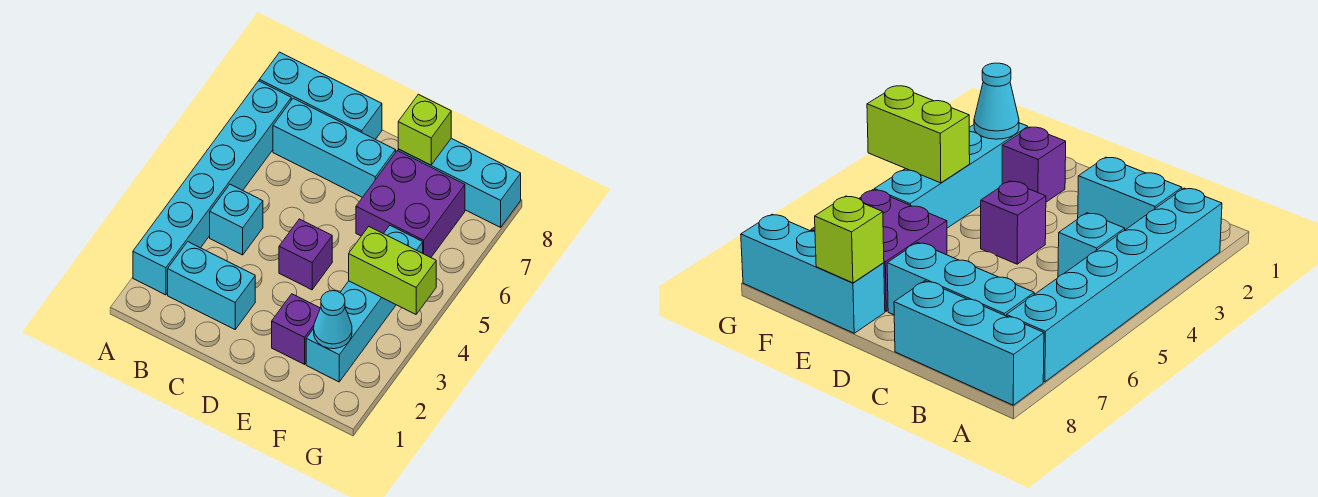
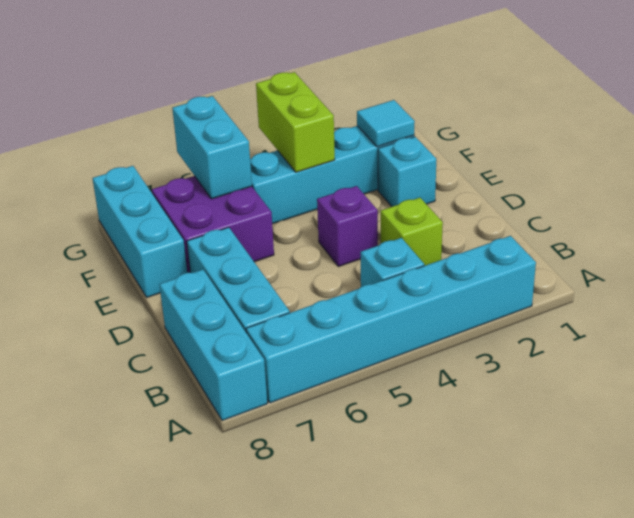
cyan brick B2:C2 level 1 -> cyan brick F6:G6 level 2
purple brick E2 level 1 -> cyan brick E2 level 1
lime brick E8 level 2 -> lime brick C3 level 1
cyan cone F2 level 2 -> cyan tile F2 level 2

